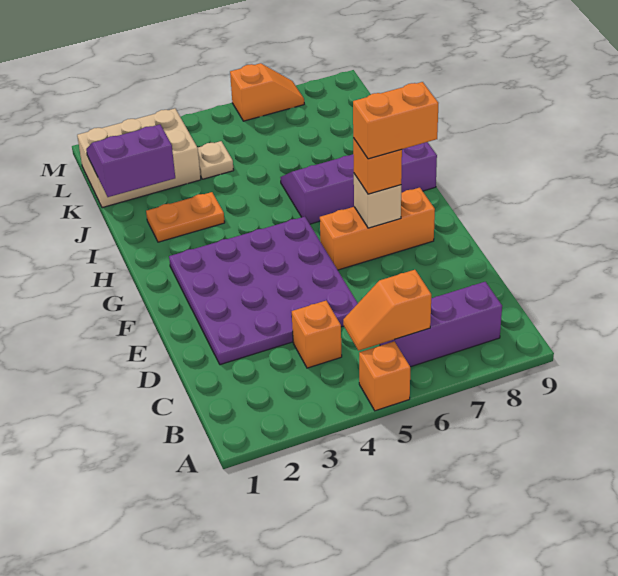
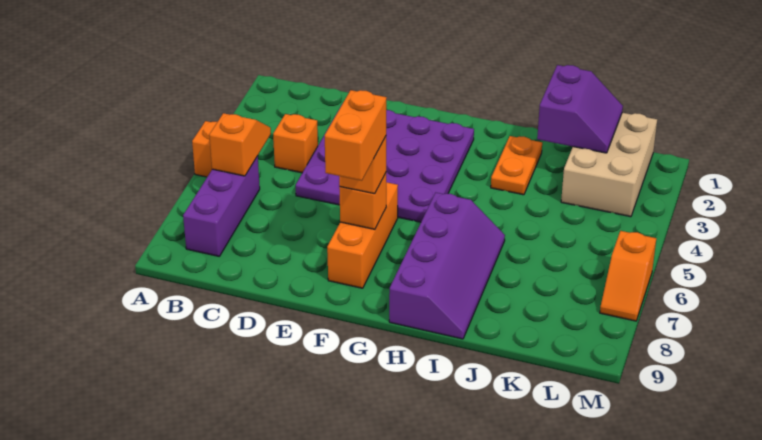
tan brick F7 level 2 -> orange brick F7 level 2
tan plate K4 level 1 -> none

